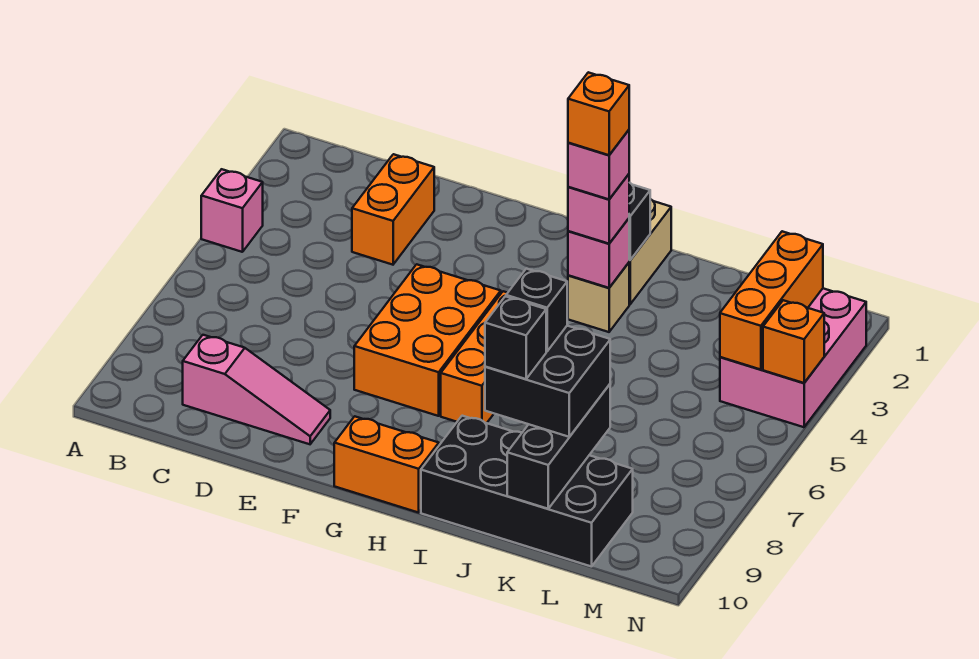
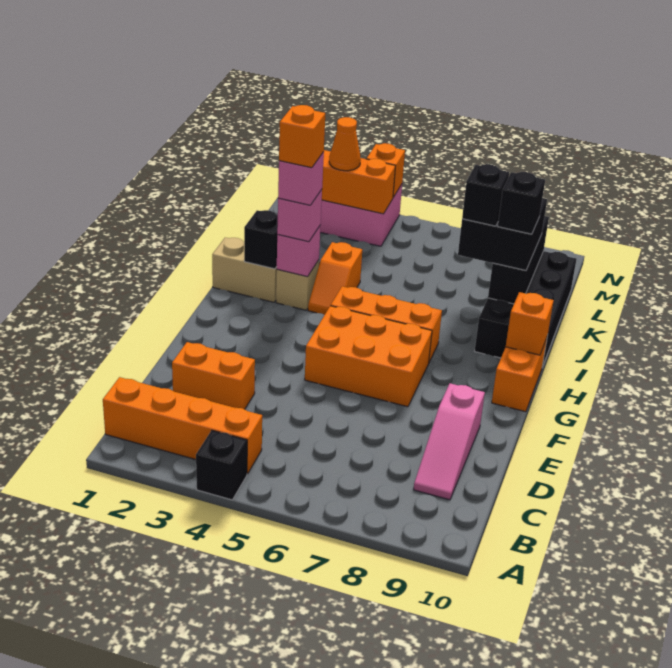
pink brick A4 level 1 -> black brick A4 level 1
none -> orange brick B1:B4 level 1
pink slope C9:E9 level 1 top C -> pink slope C9:E9 level 1 top E
none -> orange brick H10 level 2
none -> orange slope I4:J4 level 1 top J
black brick K8:K10 level 2 -> black brick J9:L9 level 2
none -> orange cone M3 level 3

